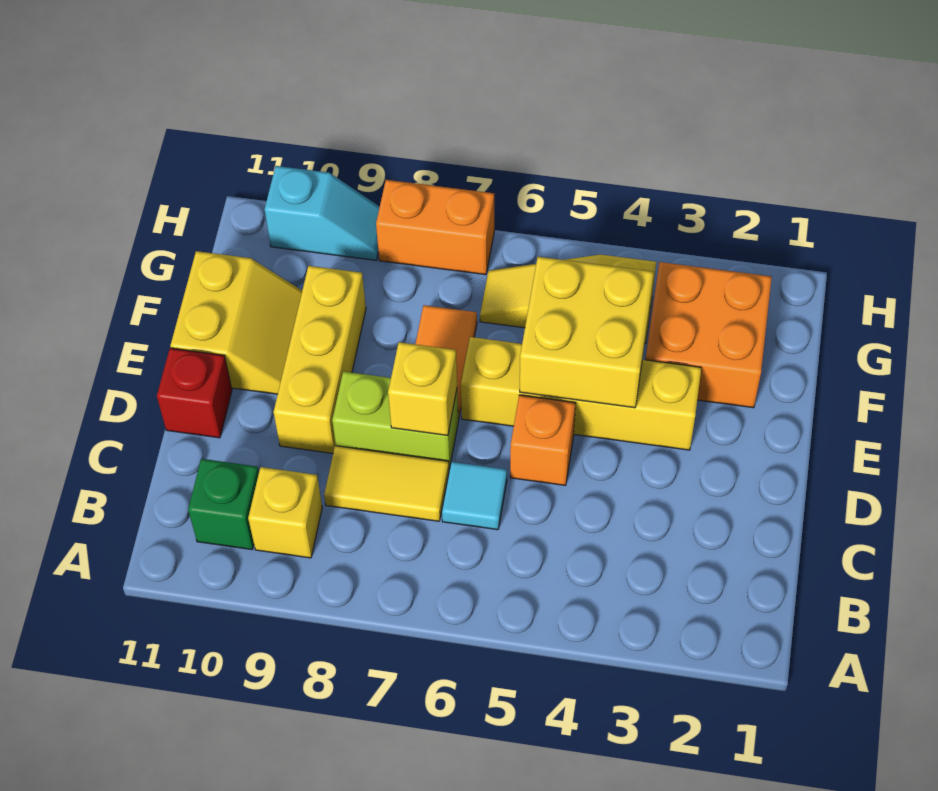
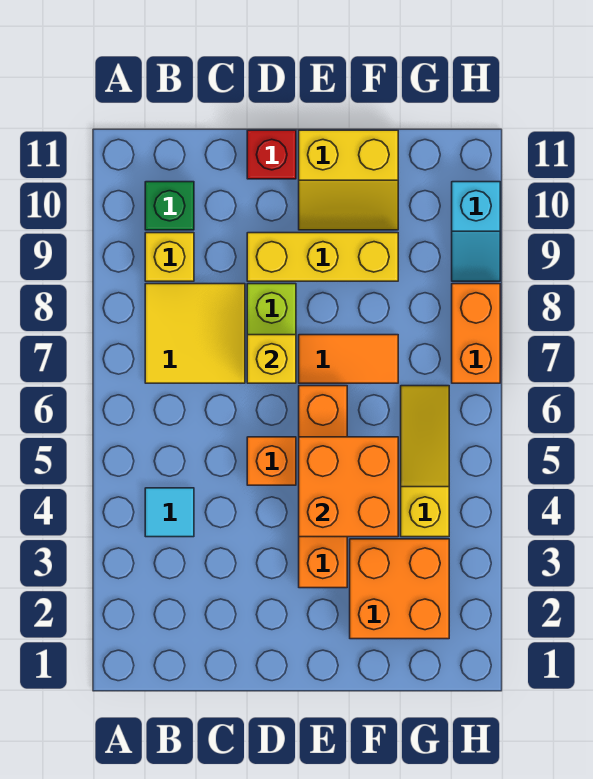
cyan tile C6 level 1 -> cyan tile B4 level 1
yellow tile C7:C8 level 1 -> yellow tile B7:C8 level 1
yellow brick E3:E6 level 1 -> orange brick E3:E6 level 1
yellow brick E4:F5 level 2 -> orange brick E4:F5 level 2

